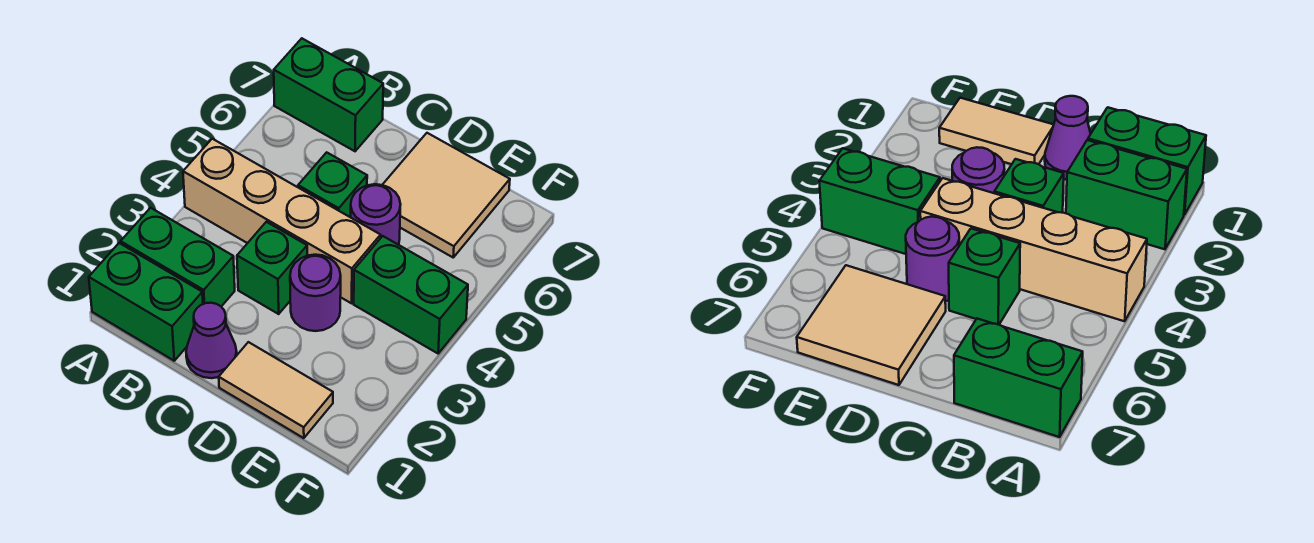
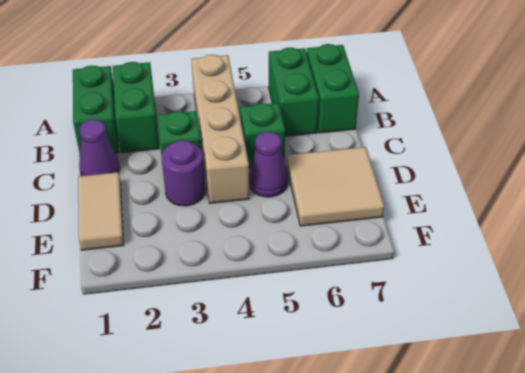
purple round brick D5 level 1 -> purple cone D5 level 1
green brick E4:F4 level 1 -> green brick A6:B6 level 1

